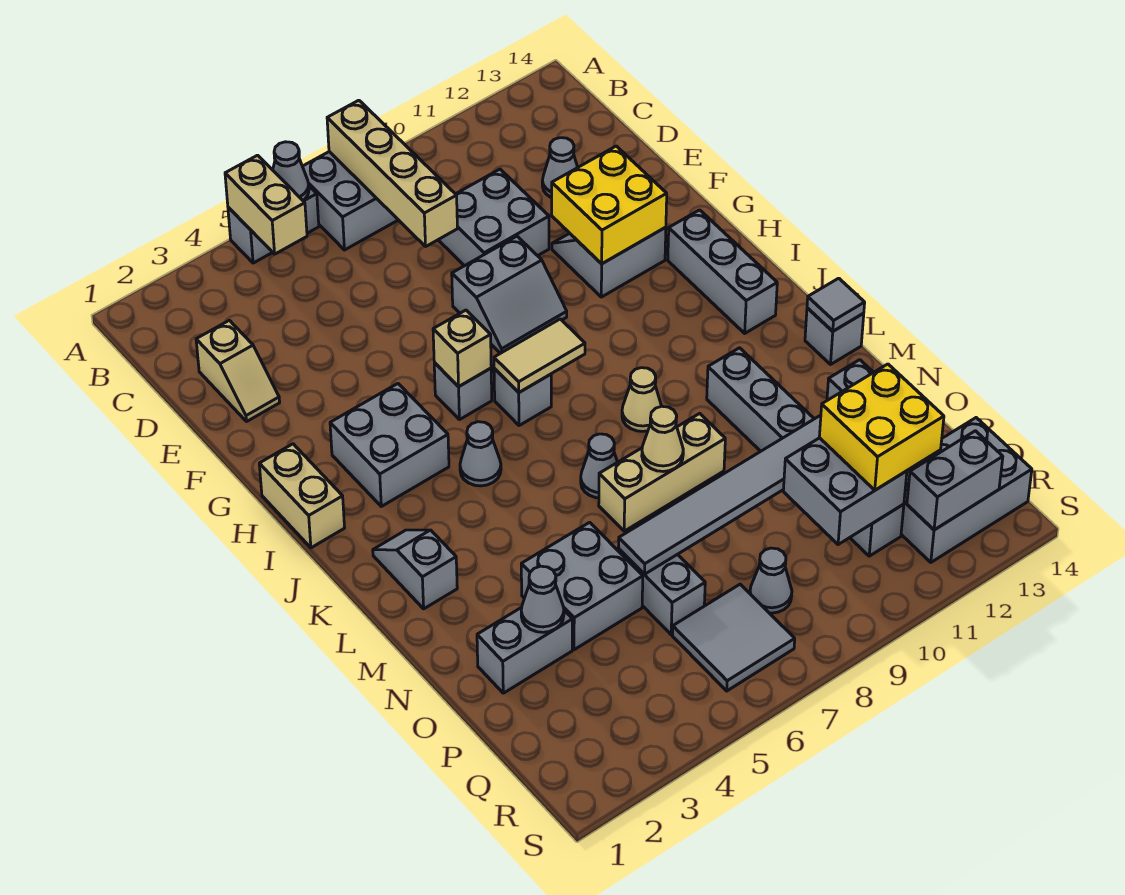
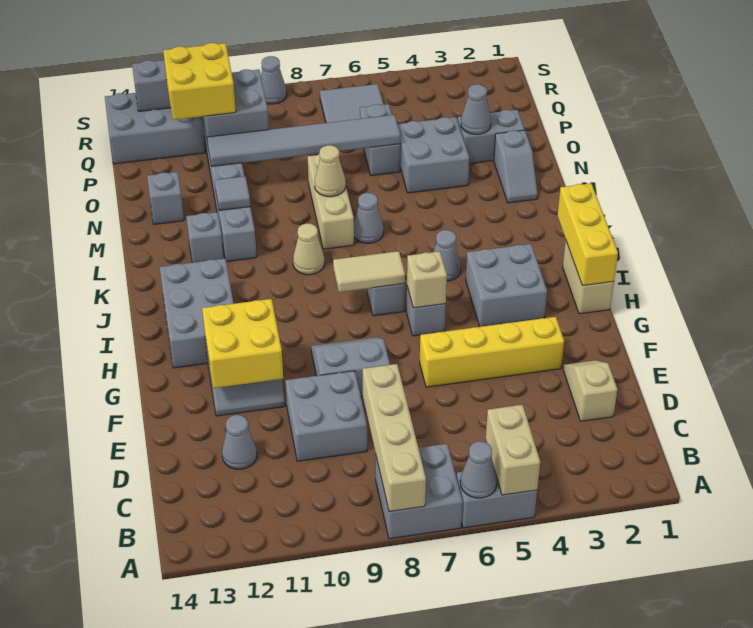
none -> yellow brick F3:F6 level 1
none -> yellow brick H1:J1 level 2
grey brick H13:J13 level 1 -> grey brick H12:J13 level 1
grey slope K2:L2 level 1 top L -> grey slope M2:N2 level 1 top N
grey brick L14 level 1 -> grey brick L12 level 1
grey tile L14 level 2 -> grey tile M11 level 2
tan brick M7:M9 level 1 -> tan brick L8:N8 level 1
grey cone Q8 level 1 -> grey cone S9 level 1

